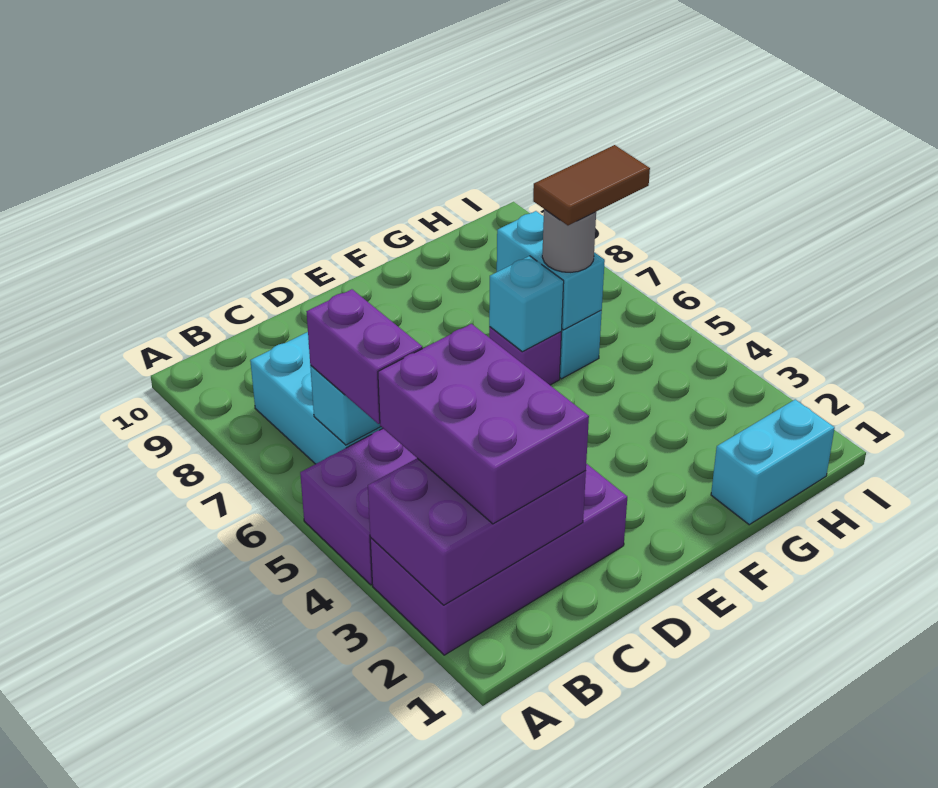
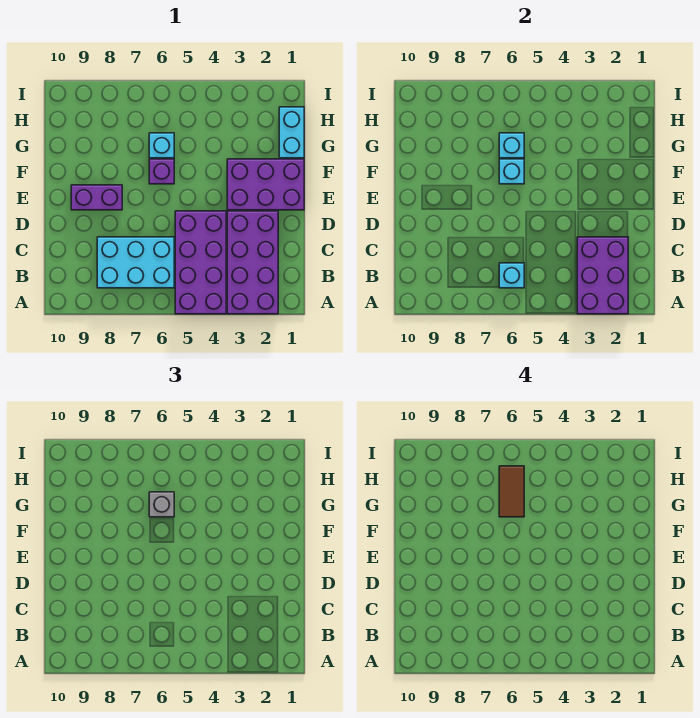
purple brick B2:C4 level 3 -> purple brick E1:F3 level 1
purple brick B5:B6 level 3 -> purple brick E8:E9 level 1
cyan brick G6:G7 level 2 -> cyan brick G6 level 2
grey round brick G6 level 3 -> grey brick G6 level 3

